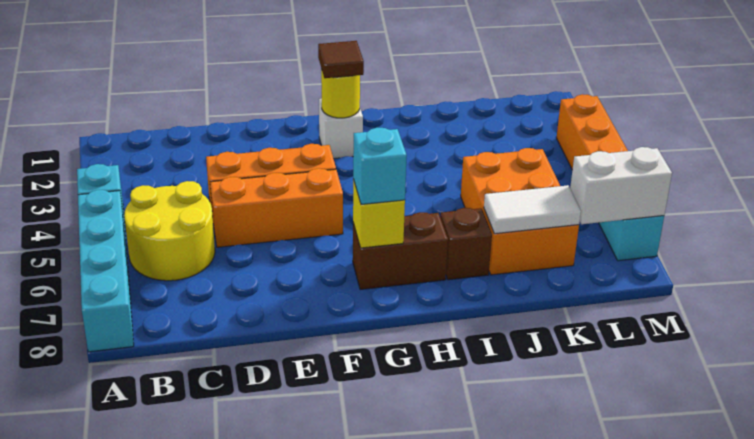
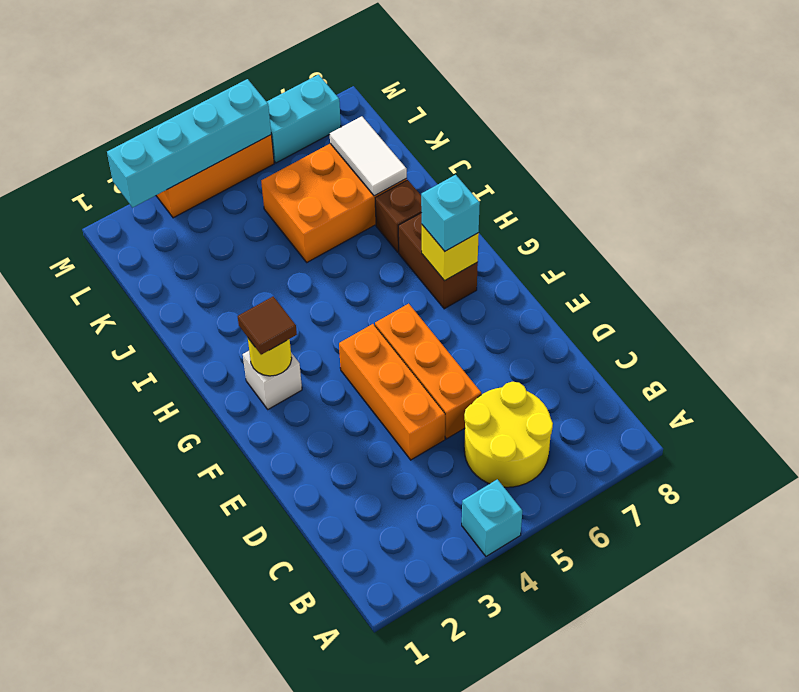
cyan brick A5:A8 level 1 -> cyan brick M2:M5 level 2
white brick L7:M7 level 2 -> none

